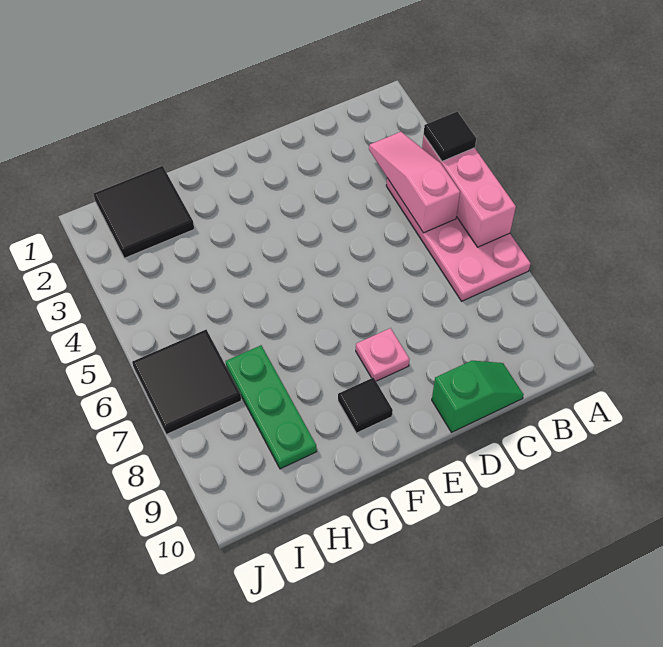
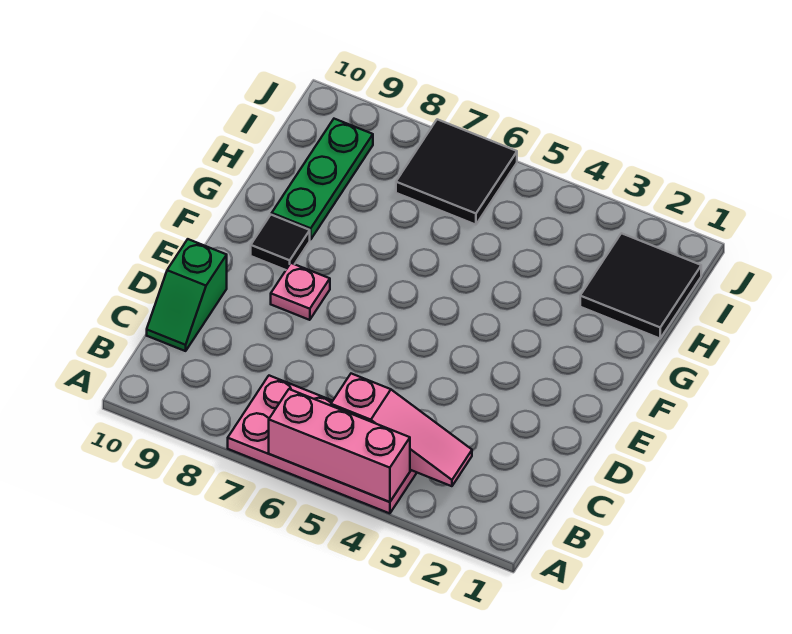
black tile A4 level 3 -> none
green plate H7:H9 level 1 -> green plate G9:I9 level 1

